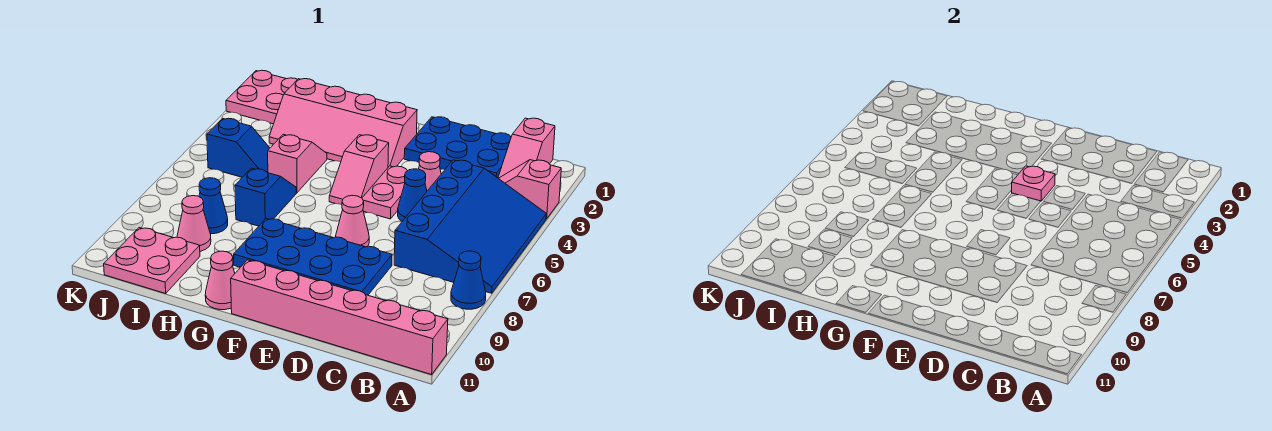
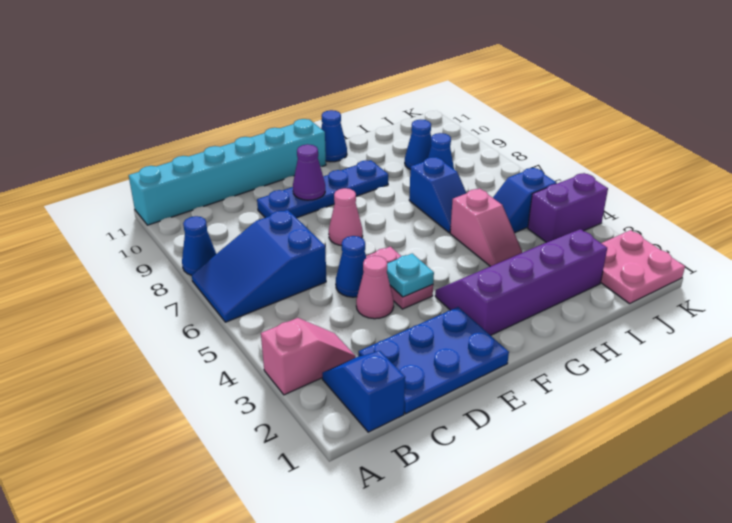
blue slope A4:C7 level 1 top C -> blue slope A6:C7 level 1 top C
pink brick A11:F11 level 1 -> cyan brick A11:F11 level 1
pink slope B1:B2 level 1 top 1 -> blue slope B1:B2 level 1 top 1
blue plate D8:G9 level 1 -> blue plate D9:G9 level 1
pink plate E4 level 2 -> cyan plate E4 level 2
none -> purple cone E9 level 2
pink slope F2:I3 level 1 top 2 -> purple slope F2:I3 level 1 top 2
pink slope F4:F5 level 1 top 4 -> none
pink cone G11 level 1 -> blue cone G11 level 1
pink cone I9 level 1 -> blue cone I9 level 1
pink plate I10:J11 level 1 -> none
none -> purple brick J4:K4 level 1

